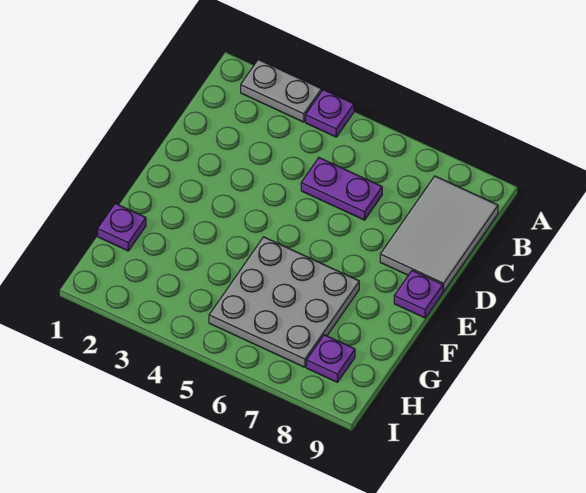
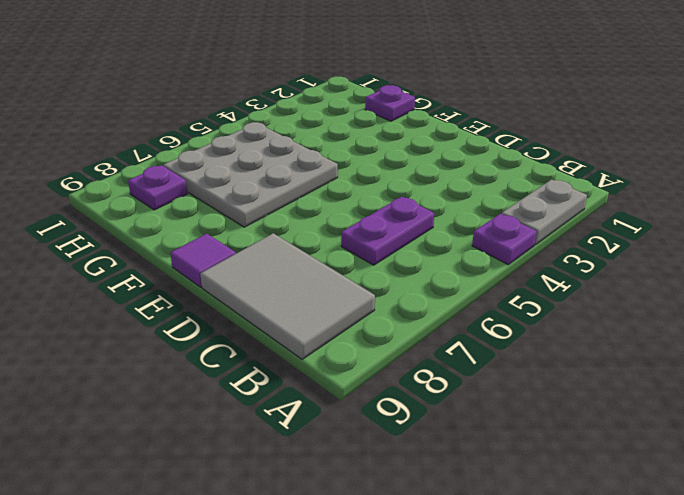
purple plate E9 level 1 -> purple tile E9 level 1

